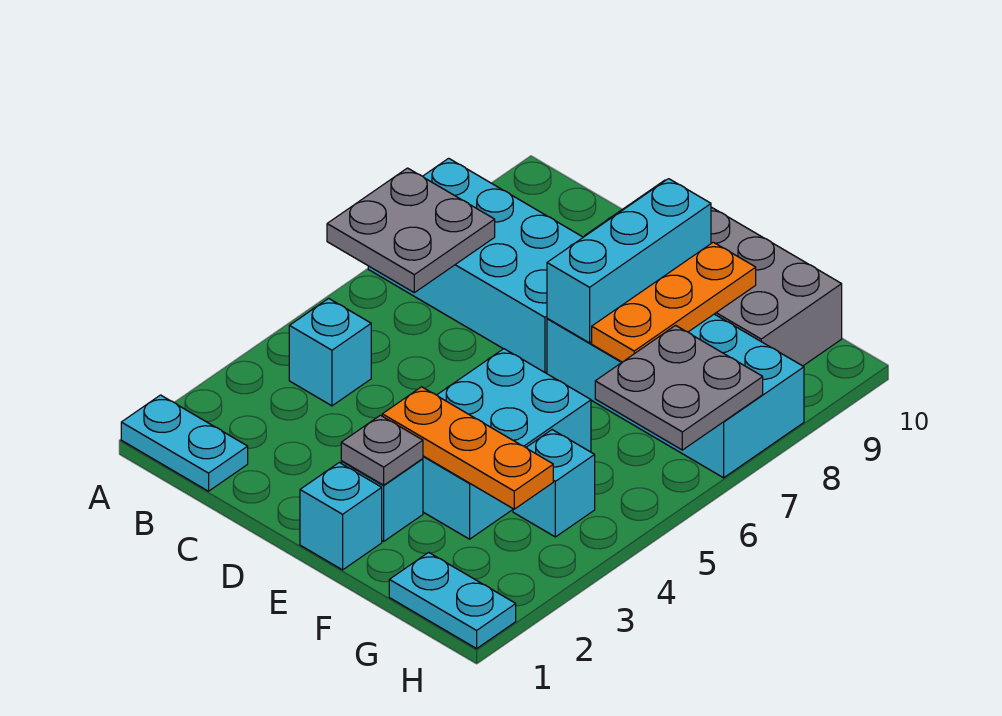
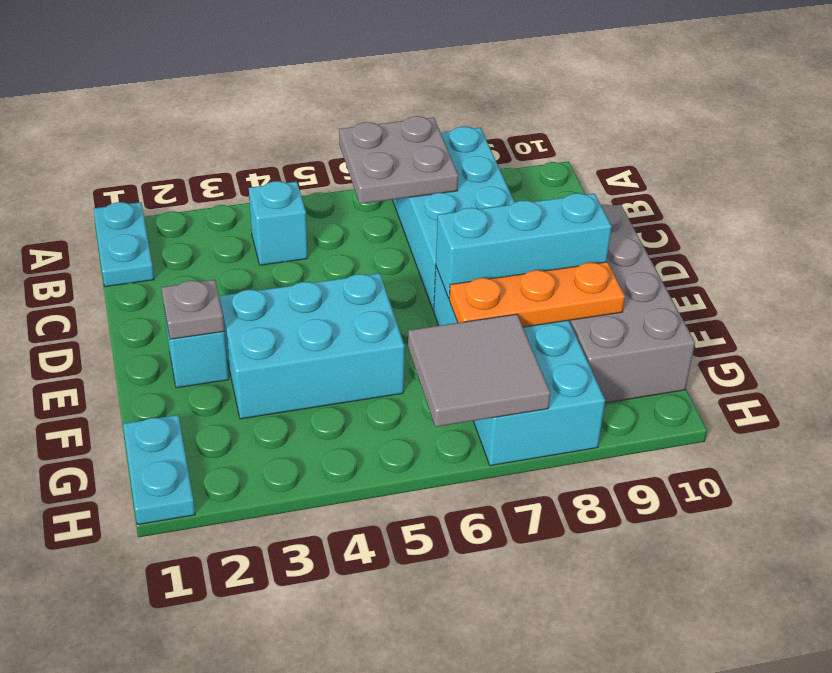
cyan brick E1 level 1 -> none
orange plate E3:G3 level 2 -> none
cyan brick G4 level 1 -> none
grey plate G6:H7 level 2 -> grey tile G6:H7 level 2

